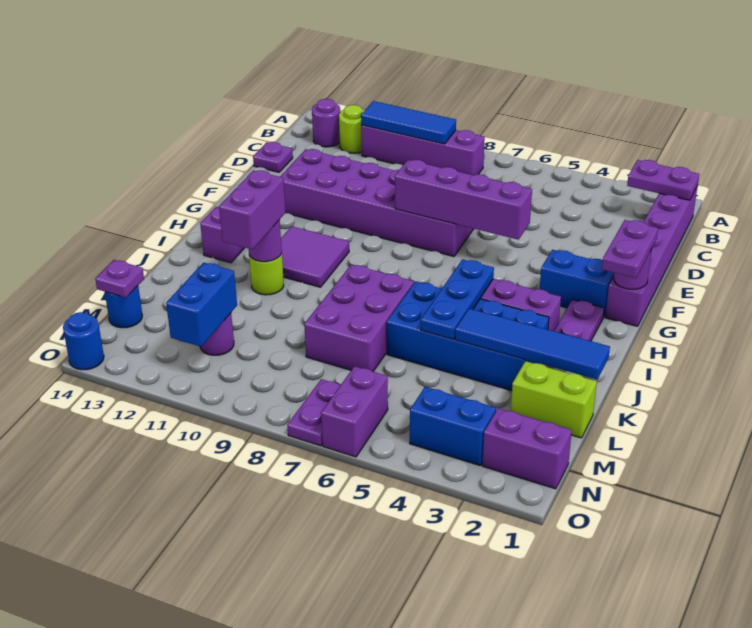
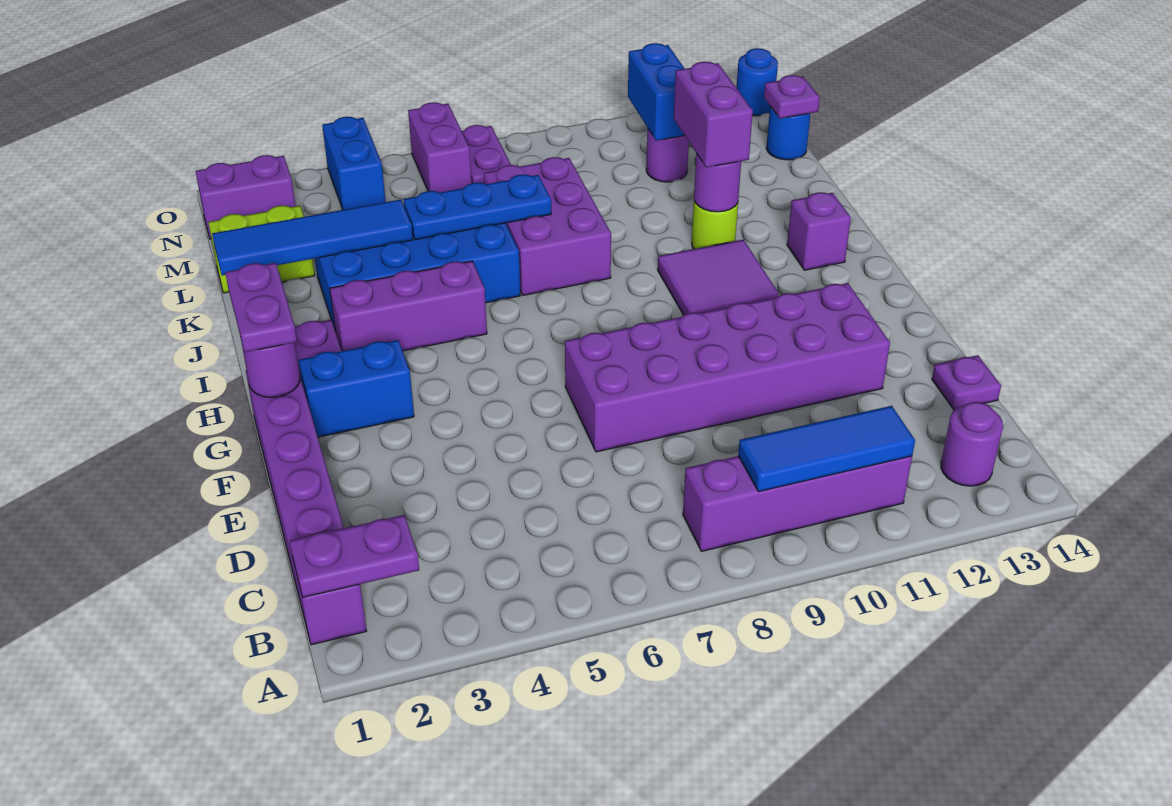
lime round brick B12 level 1 -> none
purple brick F5:F8 level 2 -> none
blue plate I5:K5 level 2 -> blue plate K5:K7 level 2
blue brick N3:N4 level 1 -> blue brick N4:O4 level 1

